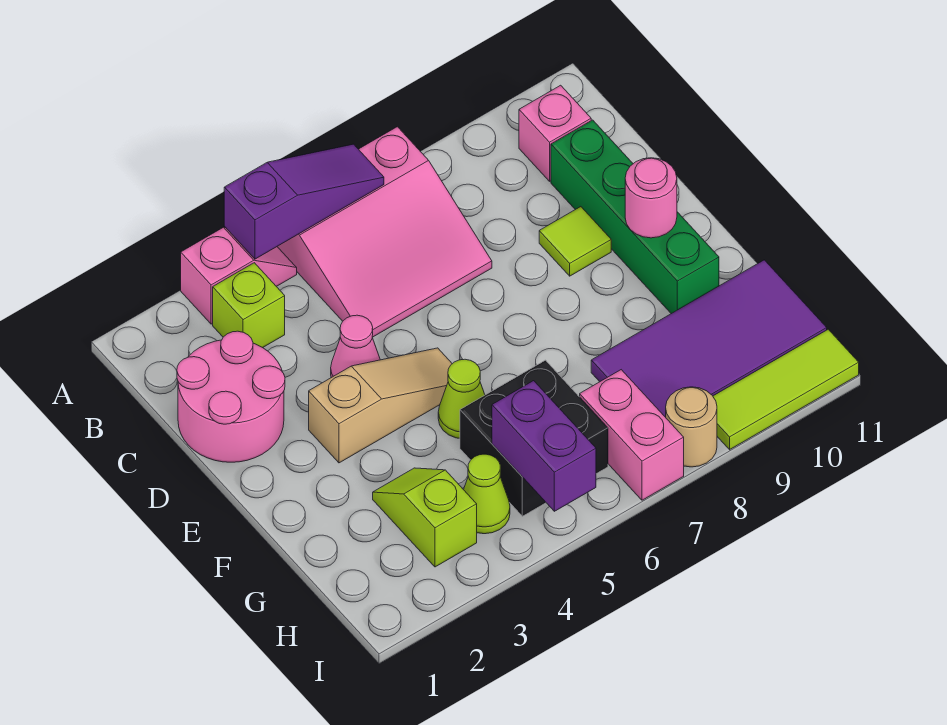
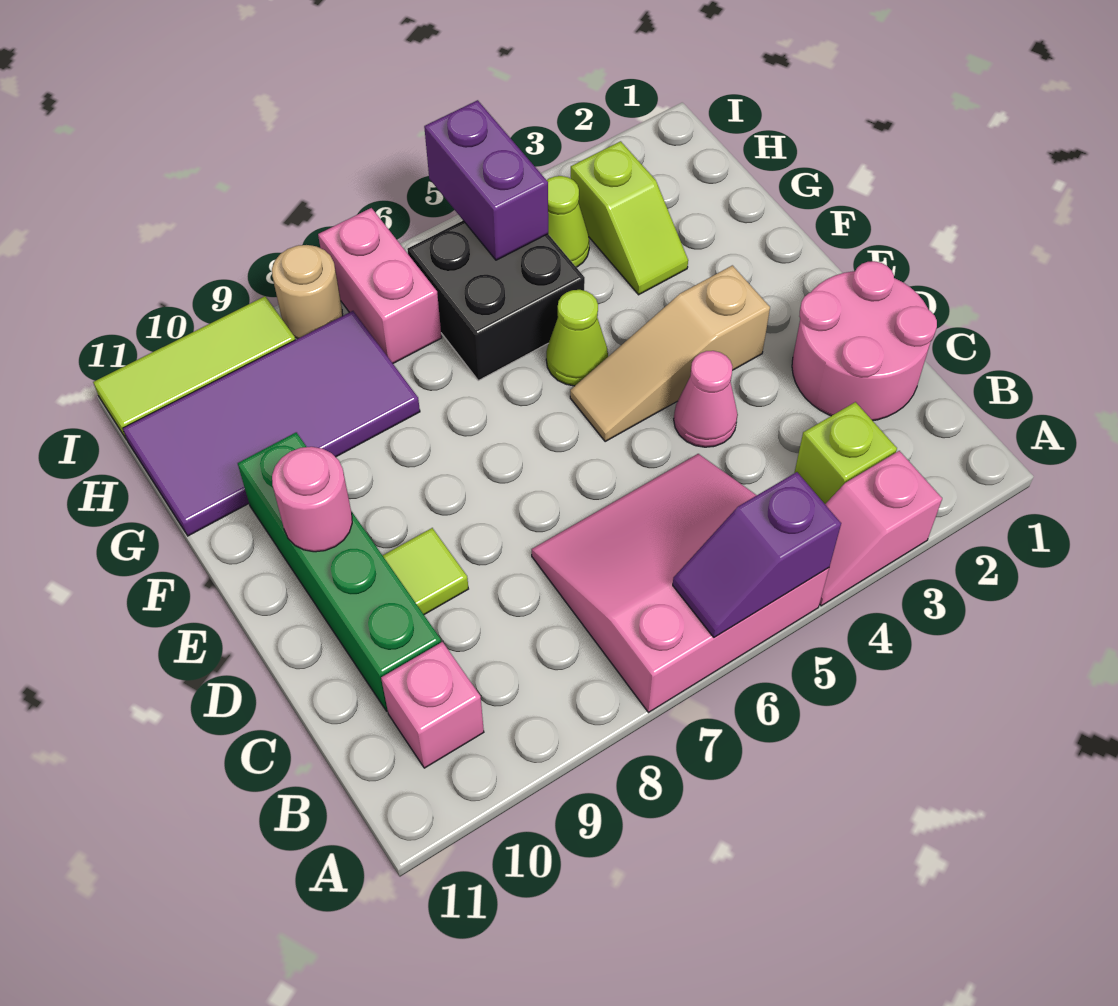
purple slope A4:A6 level 2 top 4 -> purple slope A5:A6 level 2 top 5

